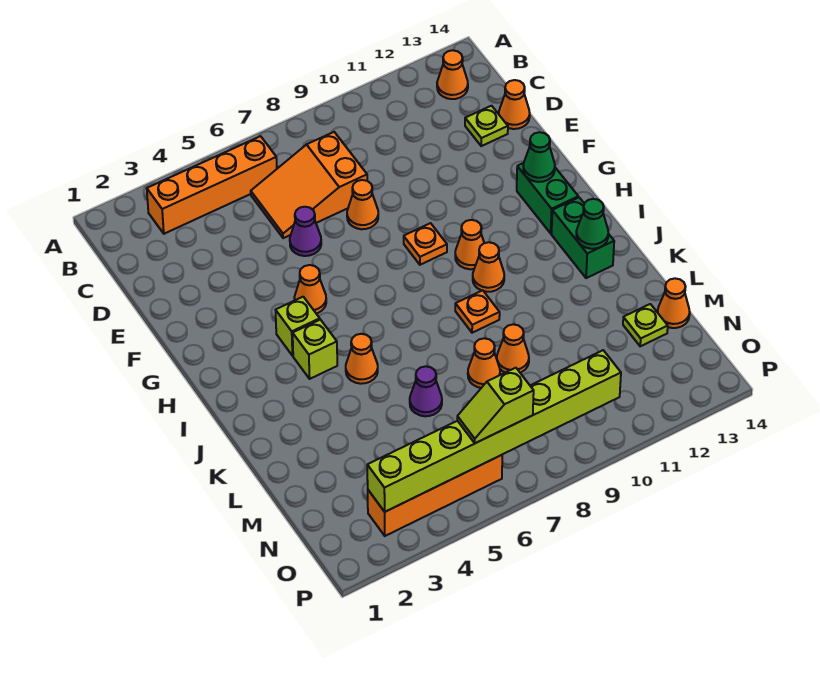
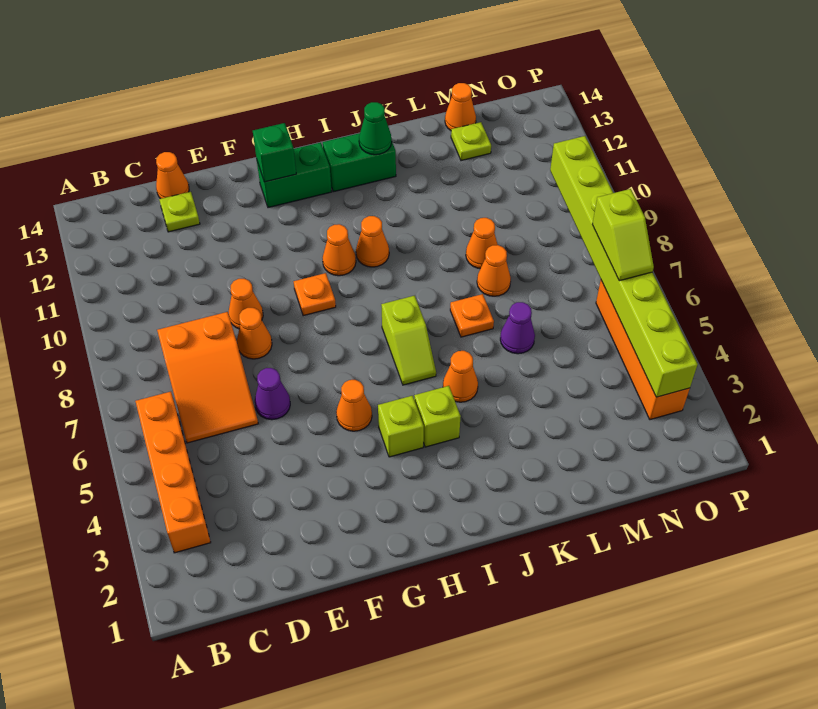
orange cone B13 level 1 -> orange cone E9 level 1
green cone G13 level 2 -> green brick G13 level 2
none -> lime slope I6:I7 level 1 top 7
orange plate J9 level 1 -> orange plate K7 level 1

